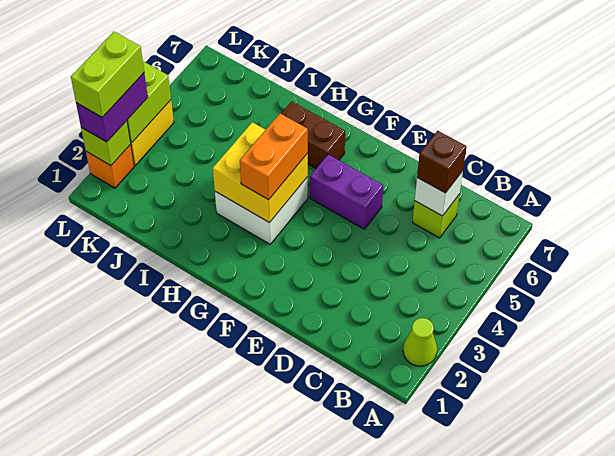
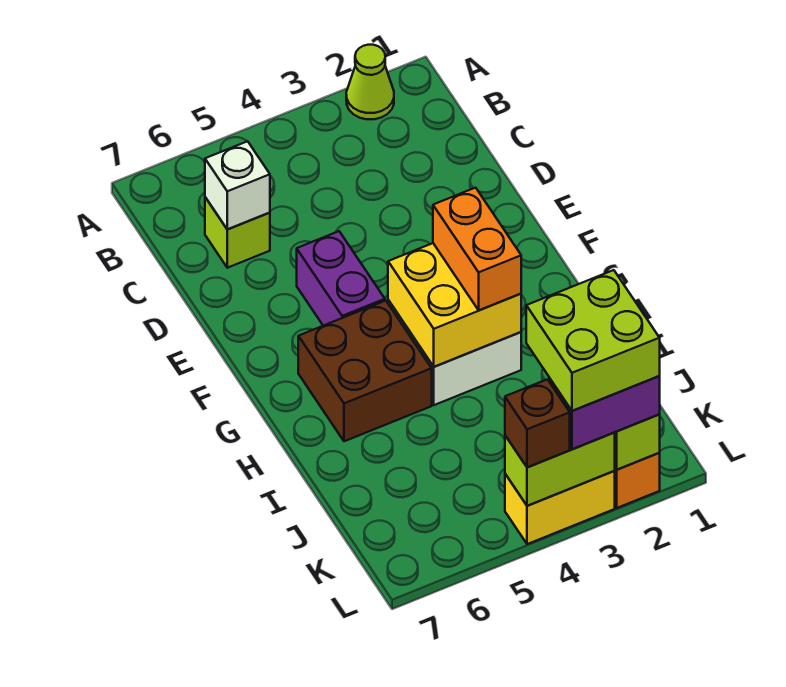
brown brick C6 level 3 -> brown brick L4 level 3
orange brick G3:G4 level 3 -> orange brick G3:H3 level 3
brown brick G6:H6 level 1 -> brown brick G5:H6 level 1
lime brick L2:L3 level 4 -> lime brick K2:L3 level 4

